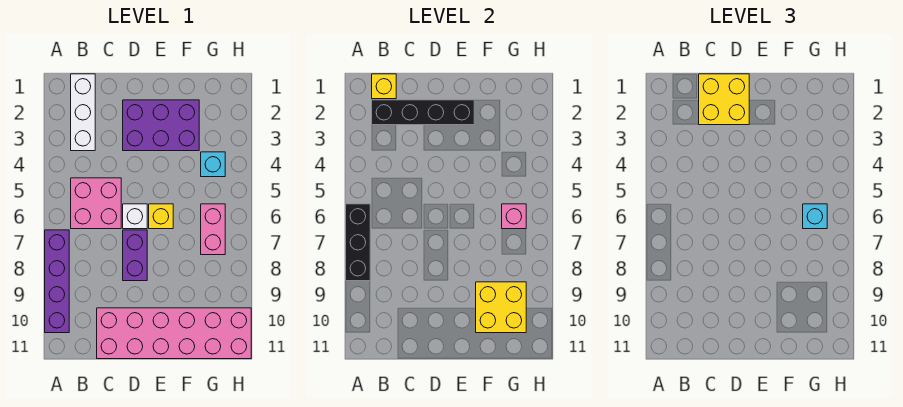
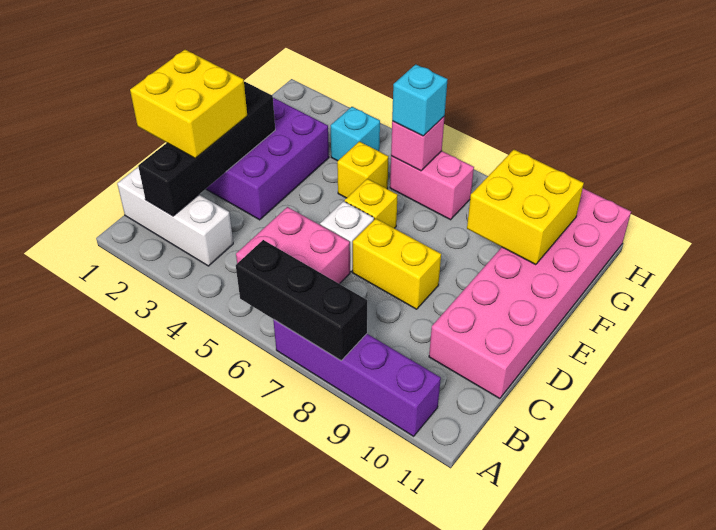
yellow brick B1 level 2 -> yellow brick F5 level 1
purple brick D7:D8 level 1 -> yellow brick D7:D8 level 1

